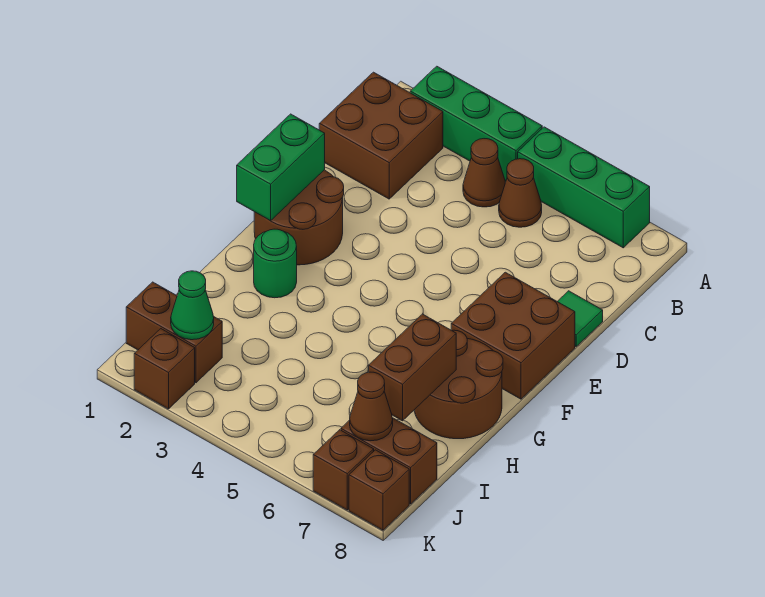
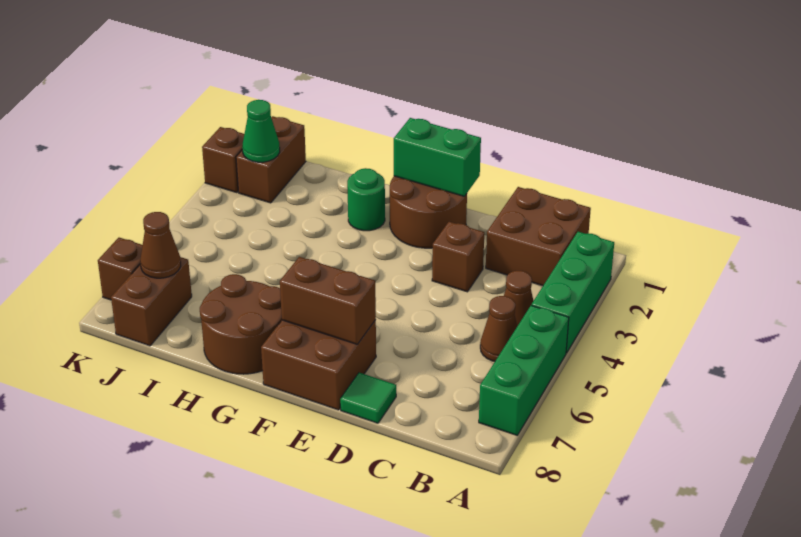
brown brick H7:I7 level 2 -> brown brick E7:F7 level 2
brown brick K8 level 1 -> brown brick D3 level 1

